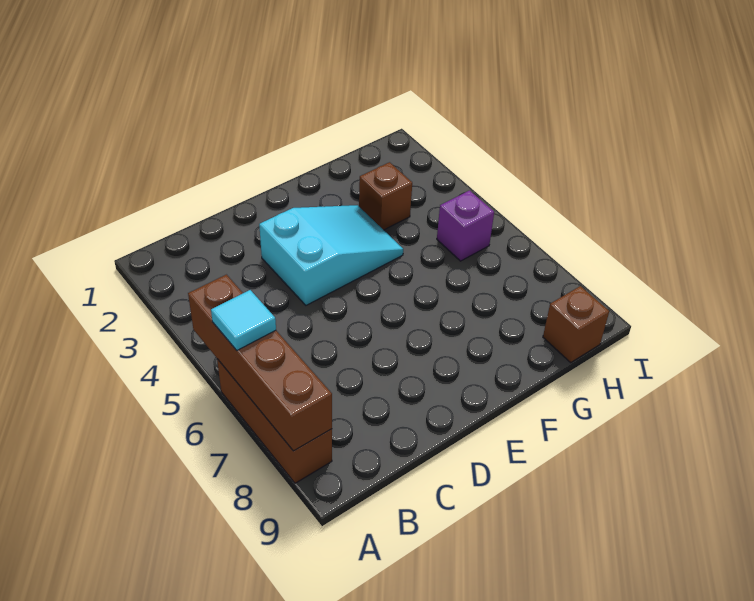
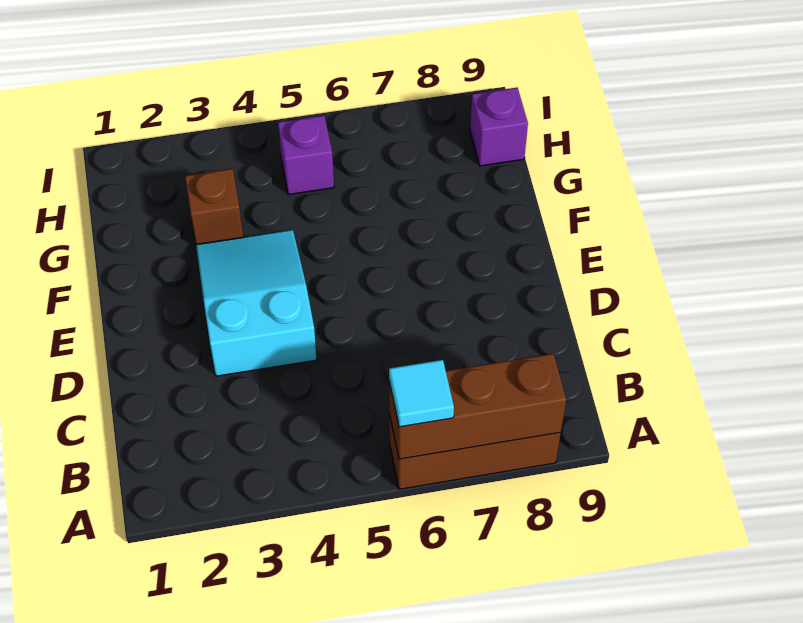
brown brick A5:A8 level 2 -> brown brick A6:A8 level 2
brown brick H9 level 1 -> purple brick H9 level 1

